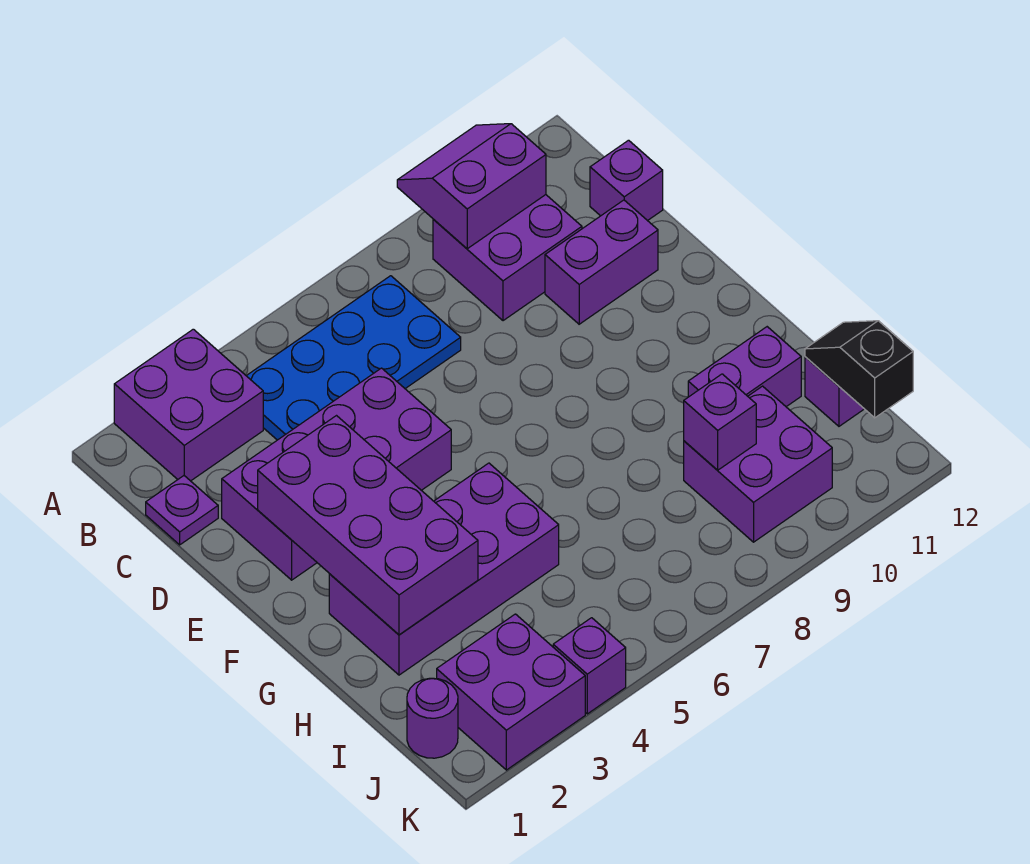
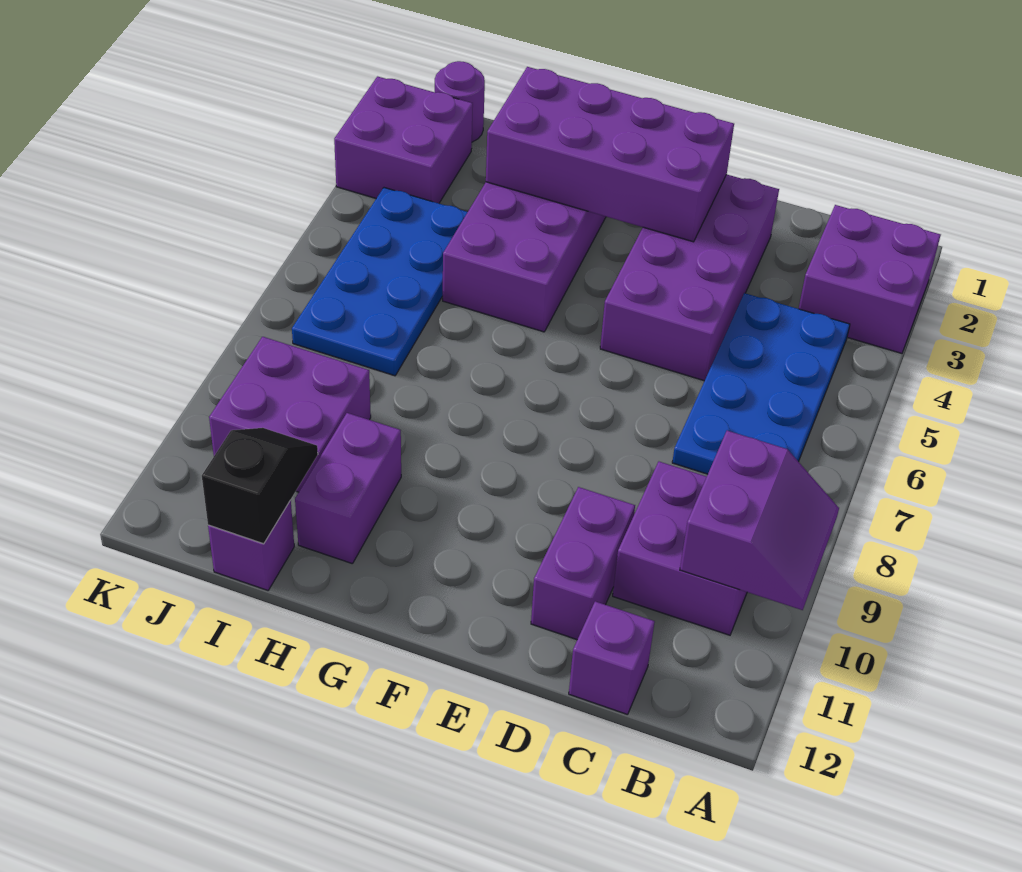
purple plate C1 level 1 -> none
none -> blue plate I4:J7 level 1
purple brick I9 level 2 -> none
black slope I12:J12 level 2 top J -> black slope I11:I12 level 2 top 12
purple brick K4 level 1 -> none

